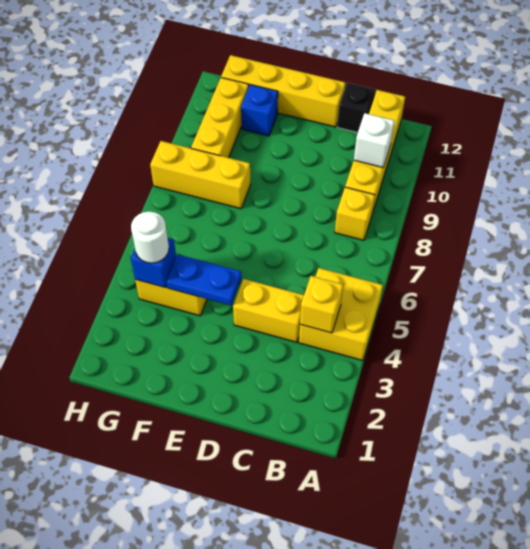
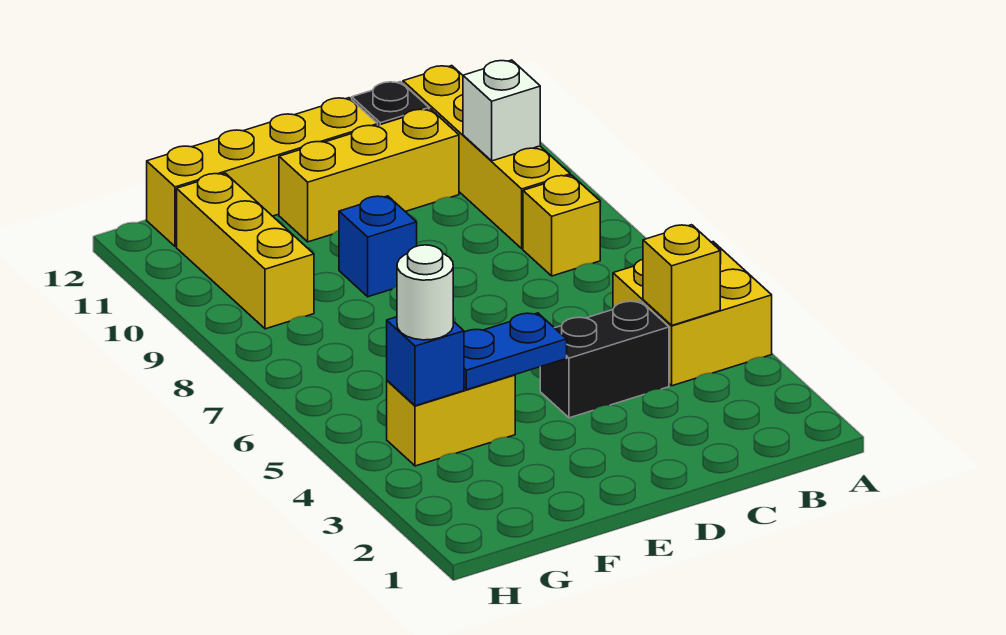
yellow brick C4:D4 level 1 -> black brick C4:D4 level 1
yellow brick F8:H8 level 1 -> yellow brick C11:E11 level 1
blue brick F11 level 1 -> blue brick E9 level 1

